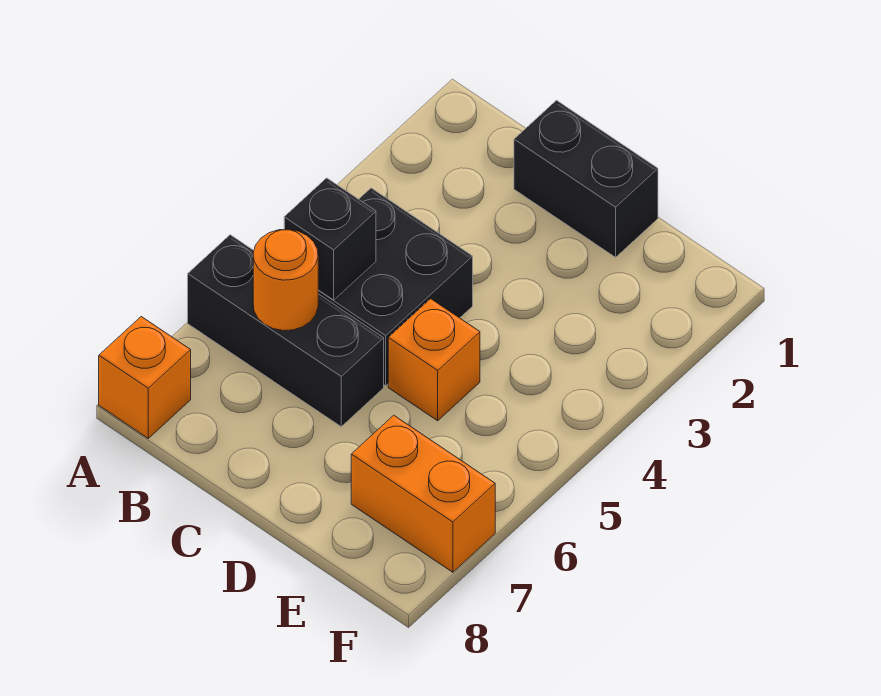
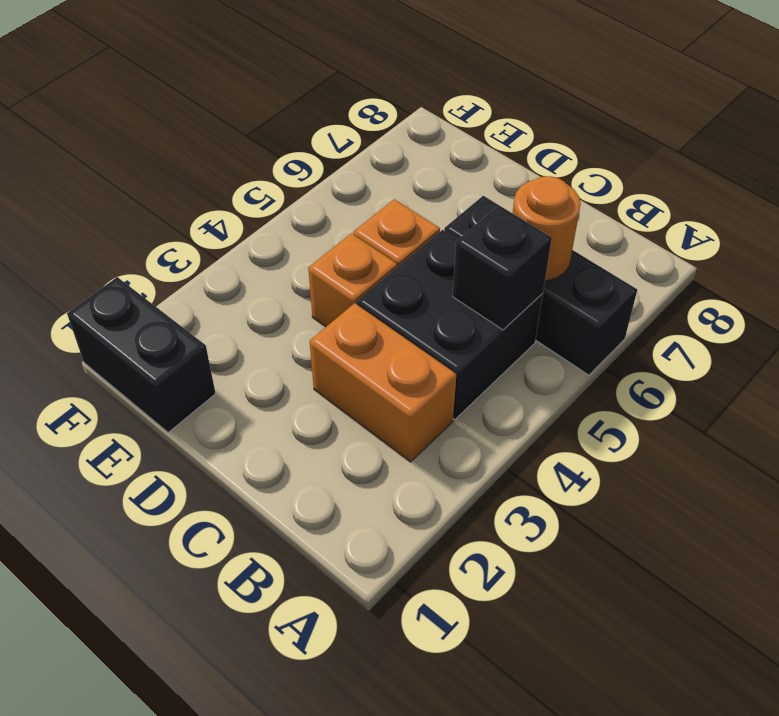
orange brick A8 level 1 -> orange brick D4 level 1
black brick C1:D1 level 1 -> black brick E1:F1 level 1
orange brick E7:F7 level 1 -> orange brick B3:C3 level 1

